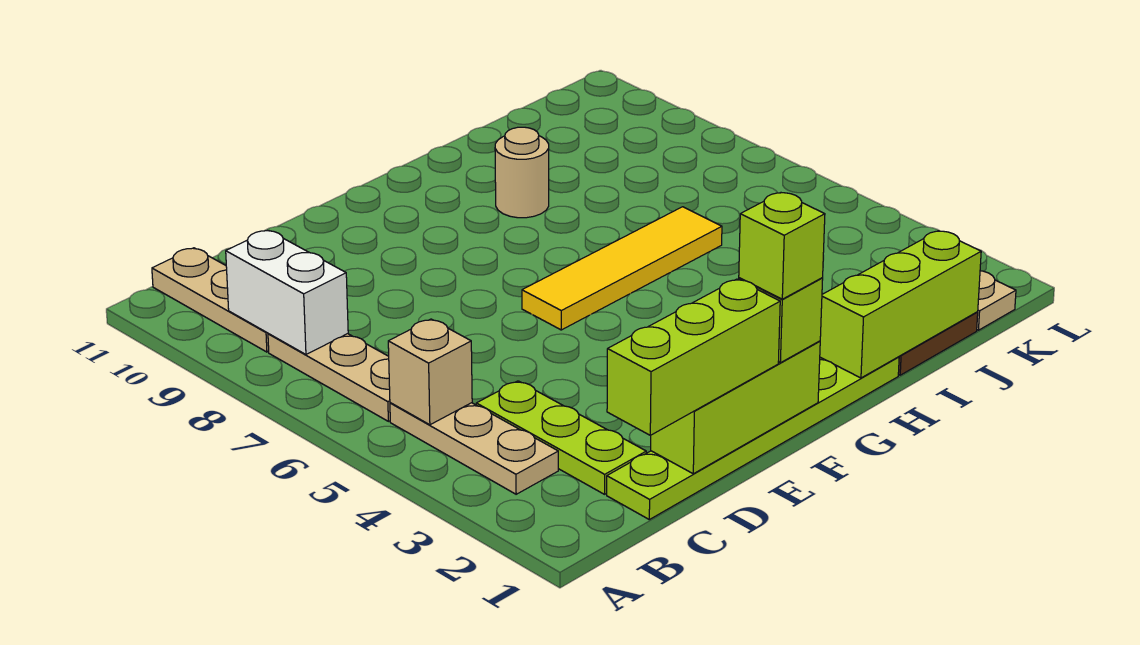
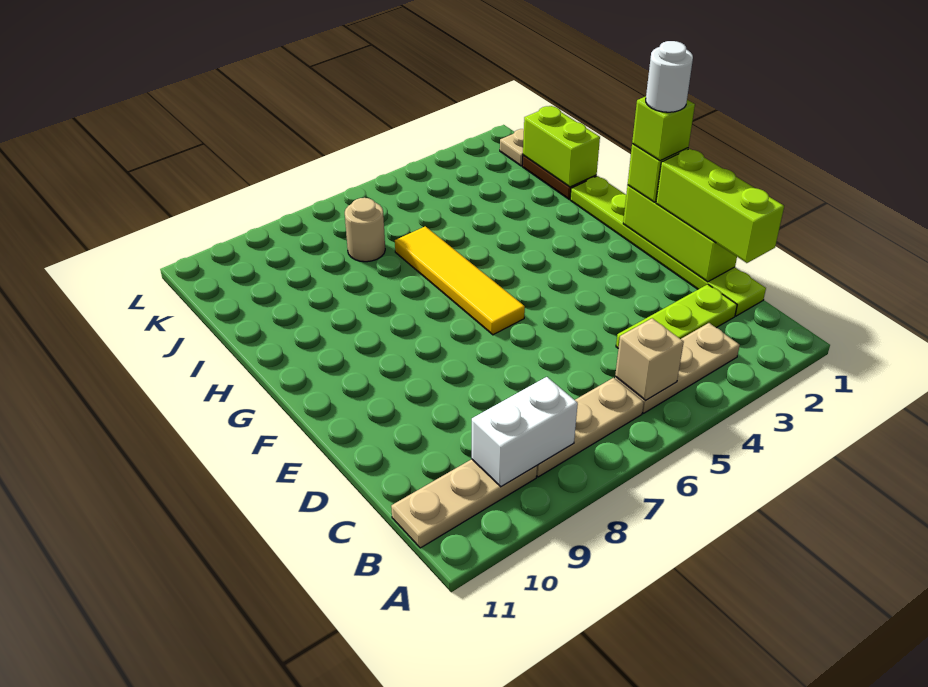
none -> white round brick F1 level 5
lime brick H1:J1 level 2 -> lime brick I1:J1 level 2
tan round brick H9 level 1 -> tan round brick J7 level 1

